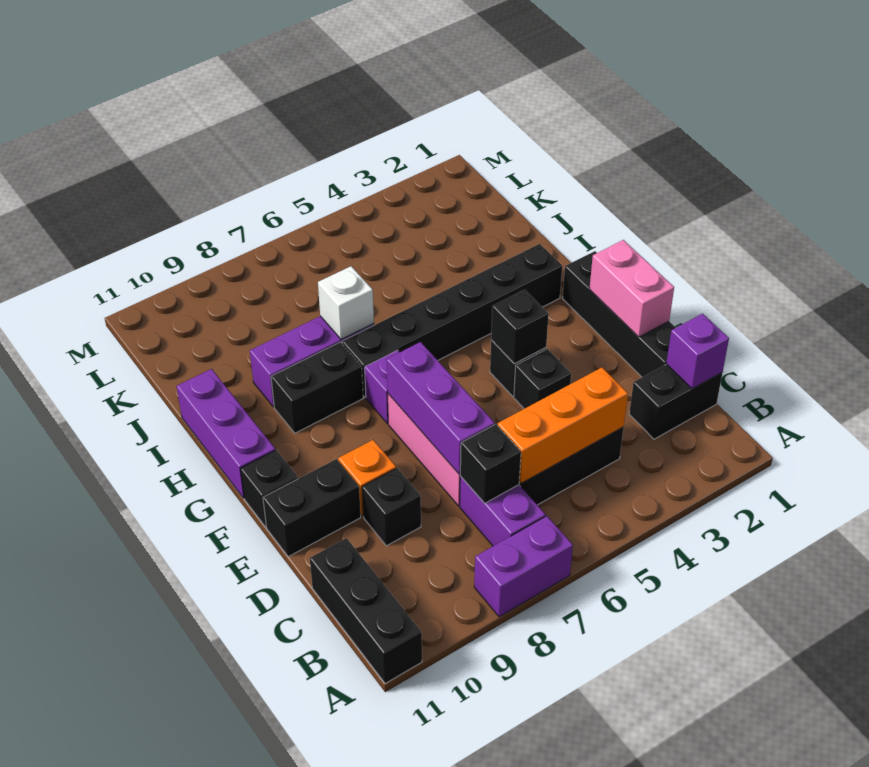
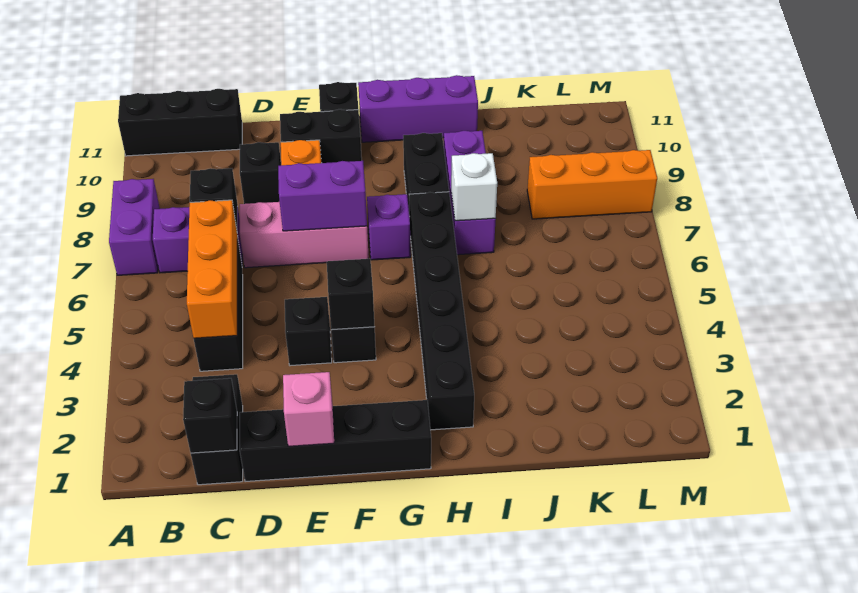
purple brick C1 level 2 -> black brick C1 level 2
purple brick D7:F7 level 2 -> purple brick E7:F7 level 2
pink brick E1:F1 level 2 -> pink brick E1 level 2
black brick E10:E11 level 1 -> black brick E10:F10 level 1
none -> orange brick K8:M8 level 1

